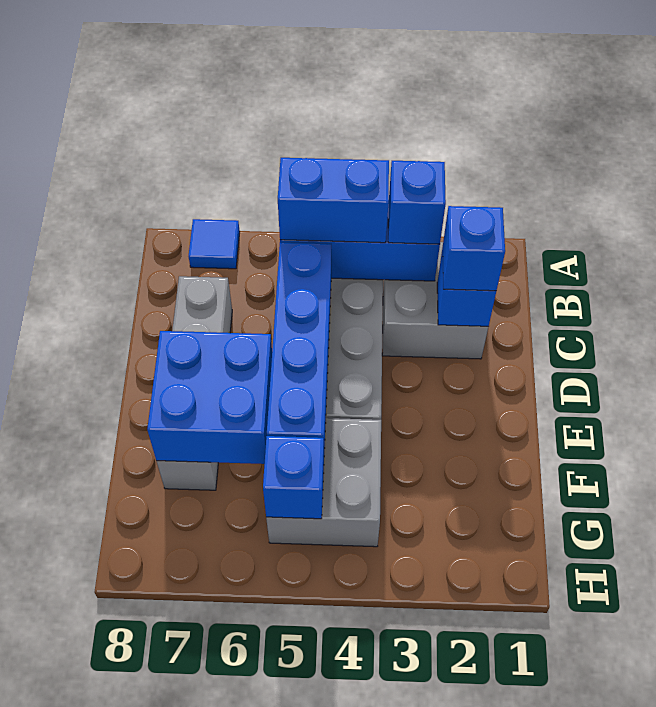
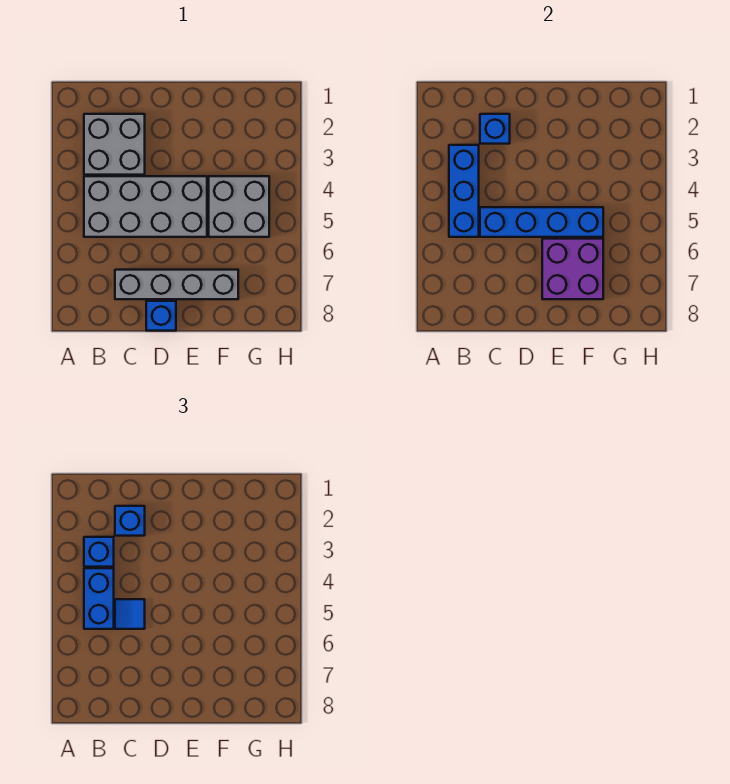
blue tile A7 level 1 -> blue tile C5 level 3
blue brick E6:F7 level 2 -> purple brick E6:F7 level 2
blue brick G5 level 2 -> blue brick D8 level 1

